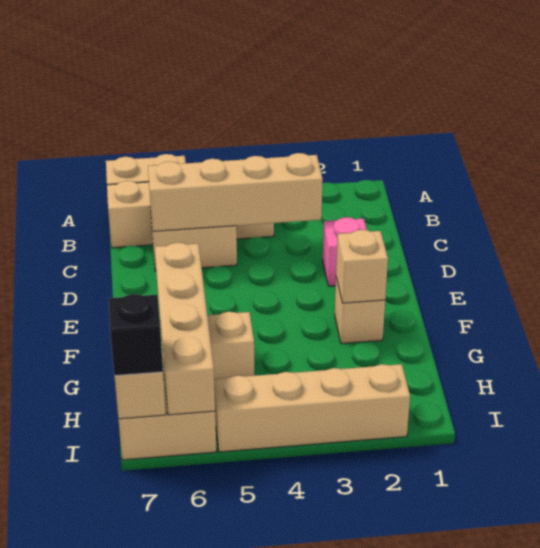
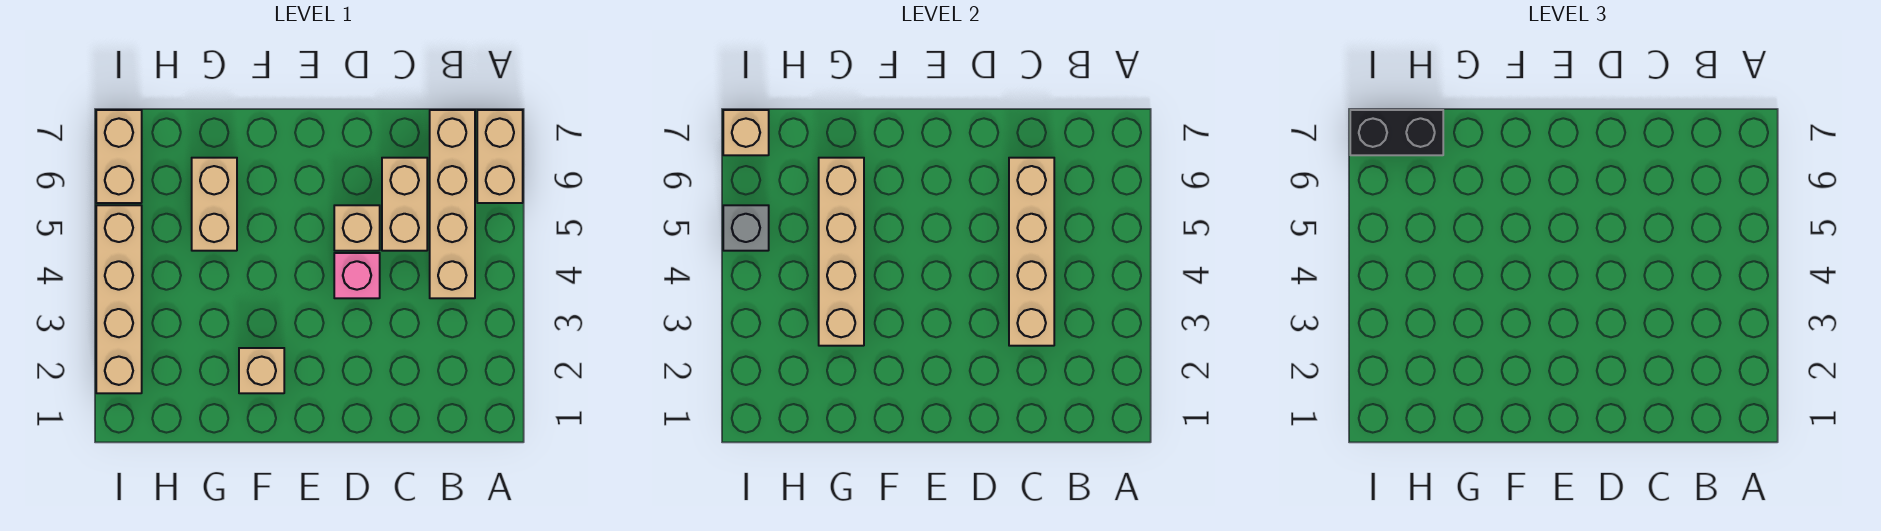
pink brick D2 level 1 -> pink brick D4 level 1
tan brick F2 level 2 -> tan brick D5 level 1
tan brick F6:I6 level 2 -> tan brick G3:G6 level 2
none -> grey brick I5 level 2
black brick I7 level 3 -> black brick H7:I7 level 3

